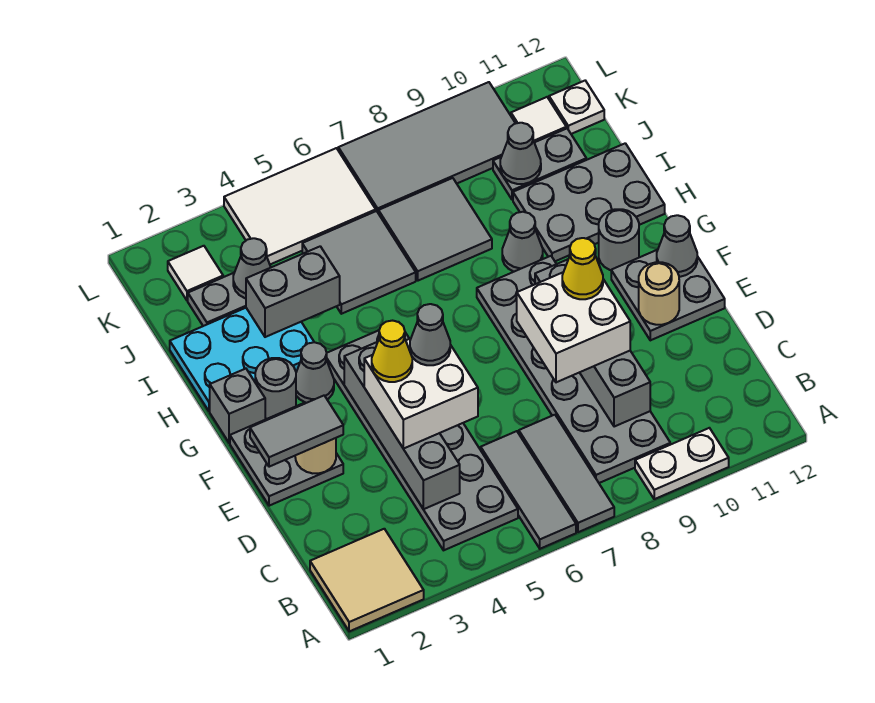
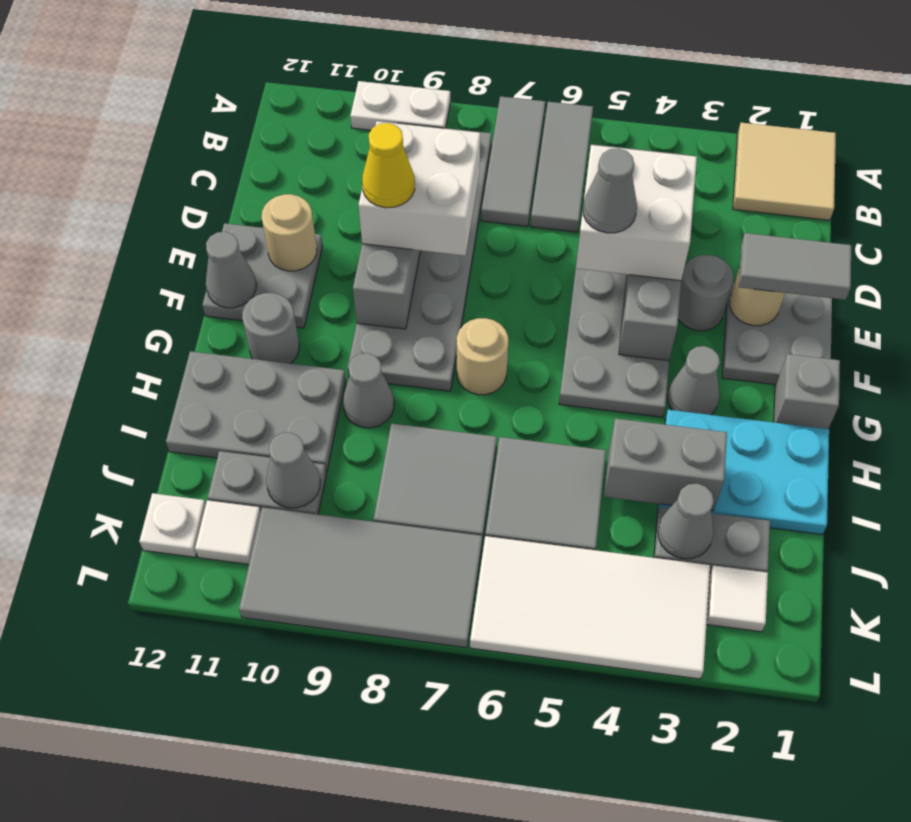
yellow cone E4 level 4 -> none
grey round brick G2 level 1 -> grey round brick E3 level 1
none -> tan round brick G7 level 1
white tile K4:L6 level 1 -> white tile K3:L6 level 1

